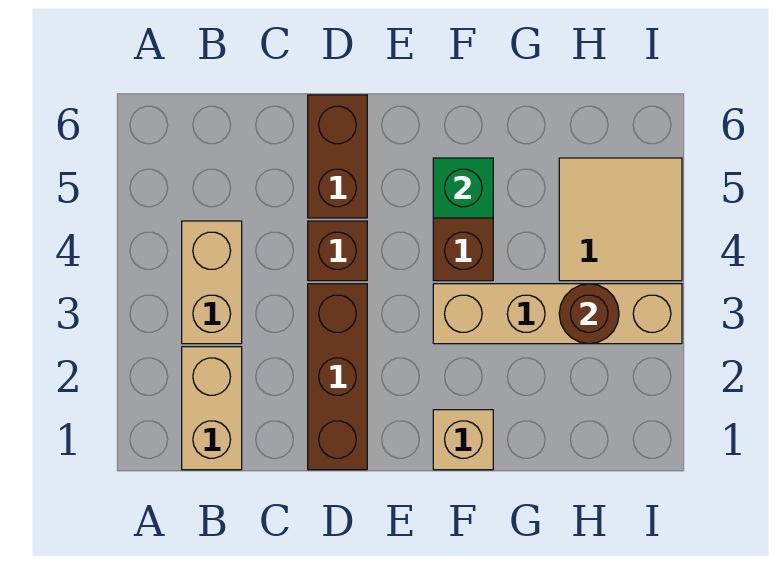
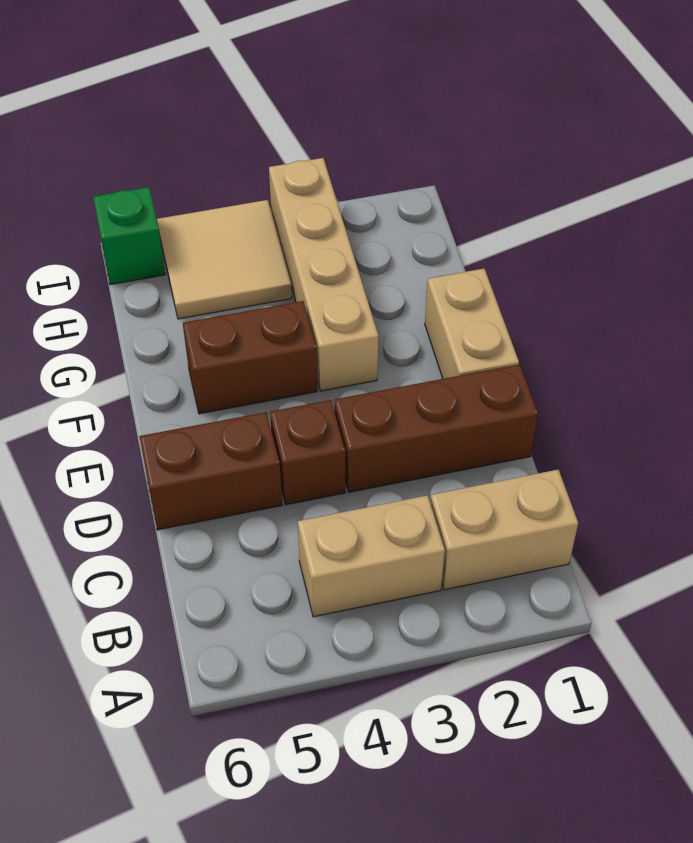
tan brick F1 level 1 -> tan brick E1:F1 level 1
green brick F5 level 2 -> green brick I6 level 1
brown round brick H3 level 2 -> none

